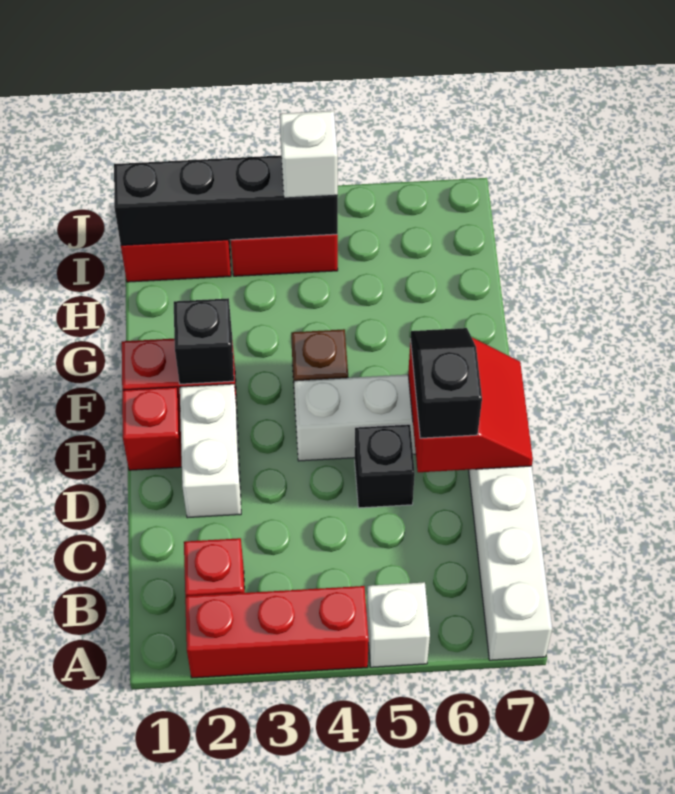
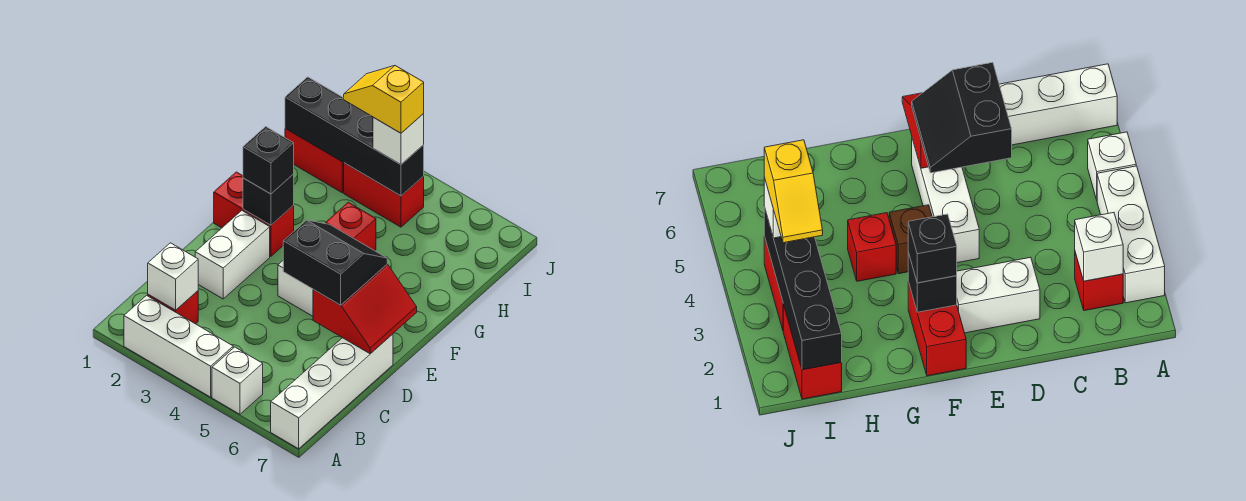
red brick A2:A4 level 1 -> white brick A2:A4 level 1
none -> white brick B2 level 2
black brick D5 level 1 -> black brick F2 level 3
black slope D6:E6 level 3 top D -> black slope D5:E6 level 3 top D
red brick E1 level 1 -> red brick G4 level 1
none -> yellow slope I3:I4 level 4 top 4

